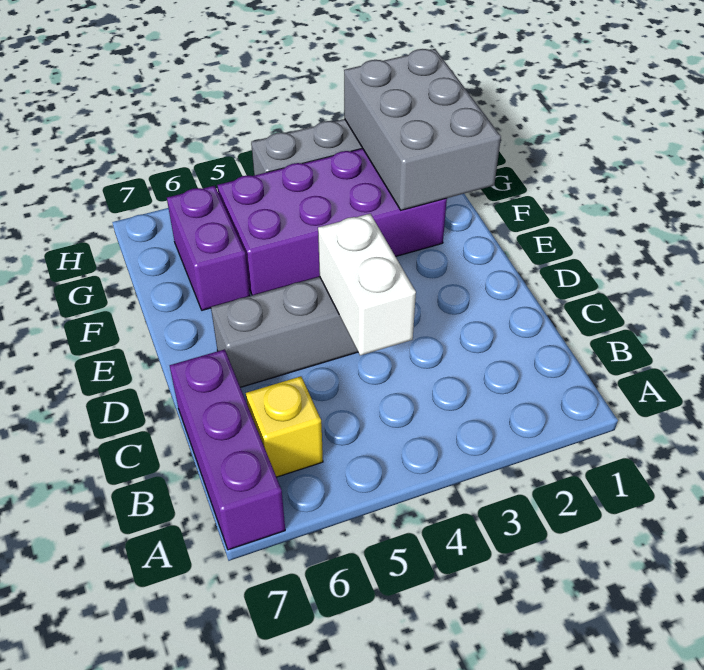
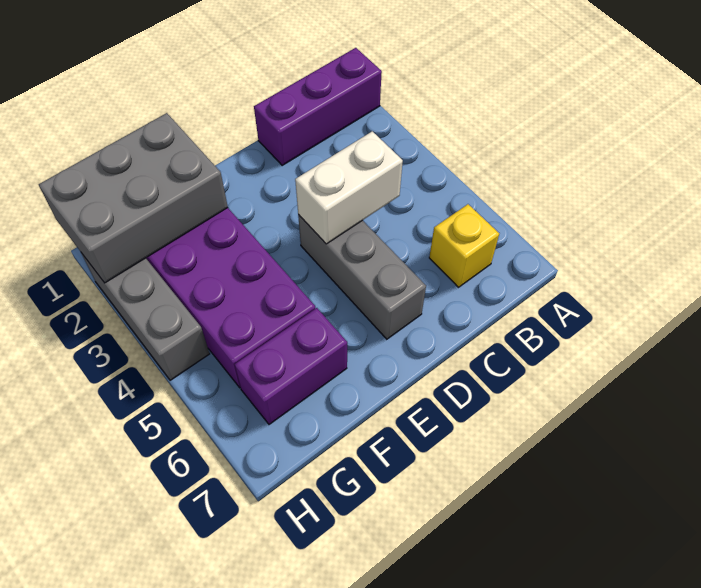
purple brick A7:C7 level 1 -> purple brick A1:C1 level 1

